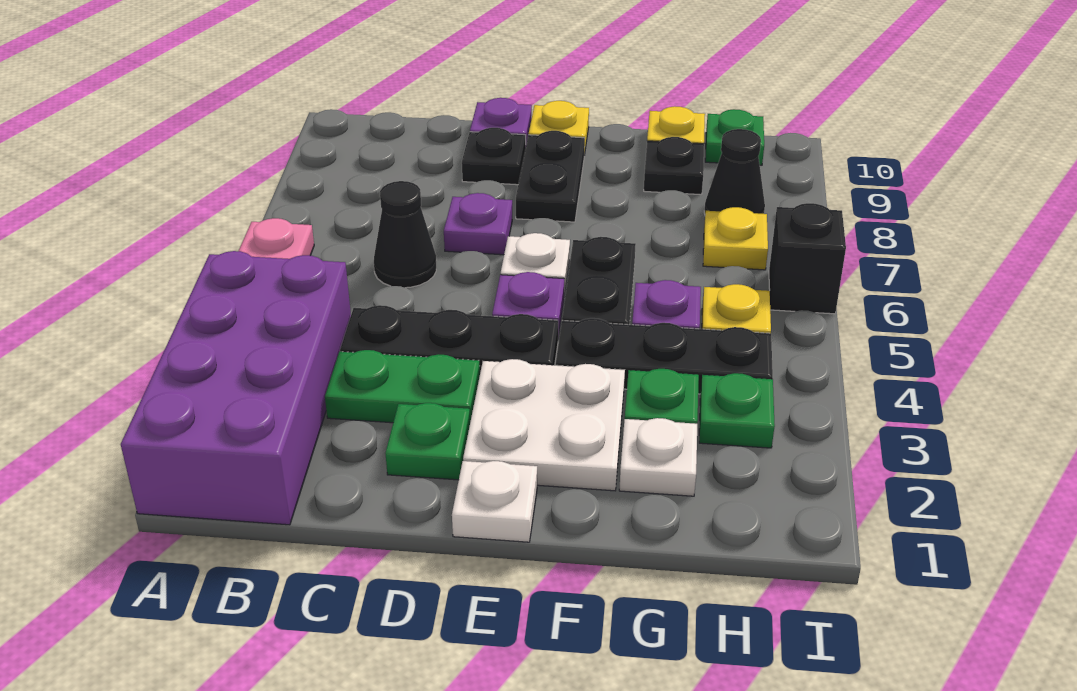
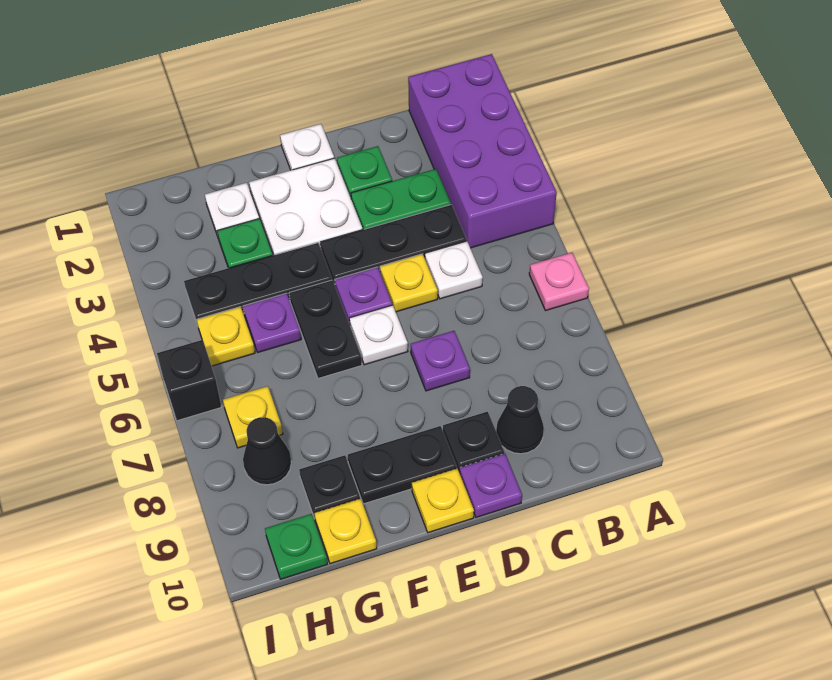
none -> white plate C5 level 1
black cone C6 level 1 -> black cone C9 level 1
none -> yellow plate D5 level 1
black plate E8:E9 level 1 -> black plate E9:F9 level 1
green plate H3 level 1 -> none

